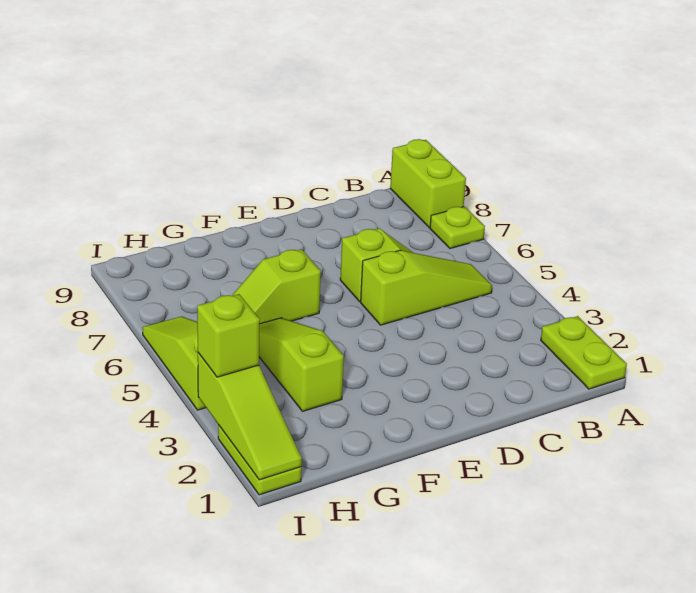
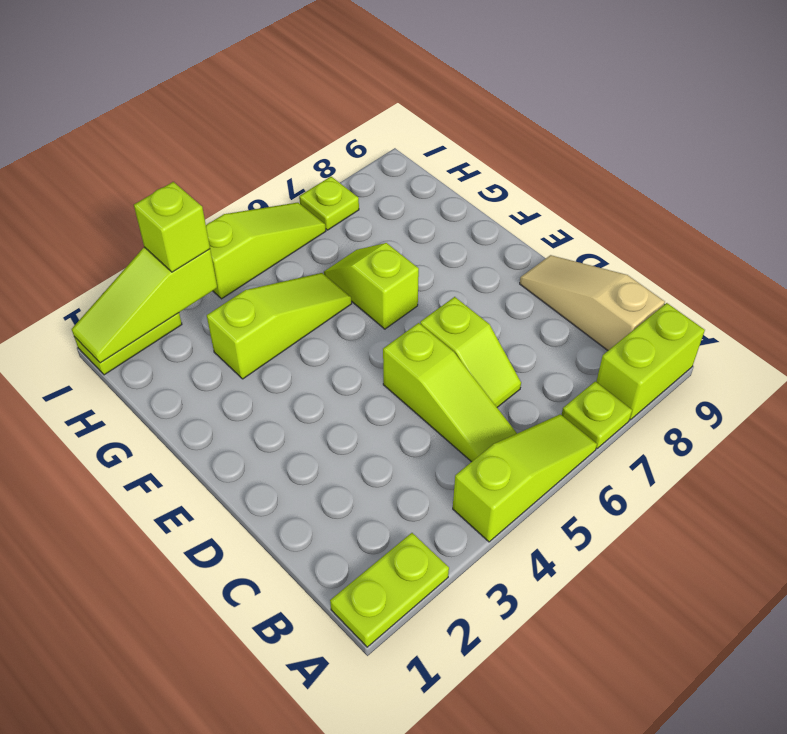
none -> lime slope A4:A6 level 1 top 4
none -> tan slope B9:D9 level 1 top B
none -> lime plate I7 level 1

